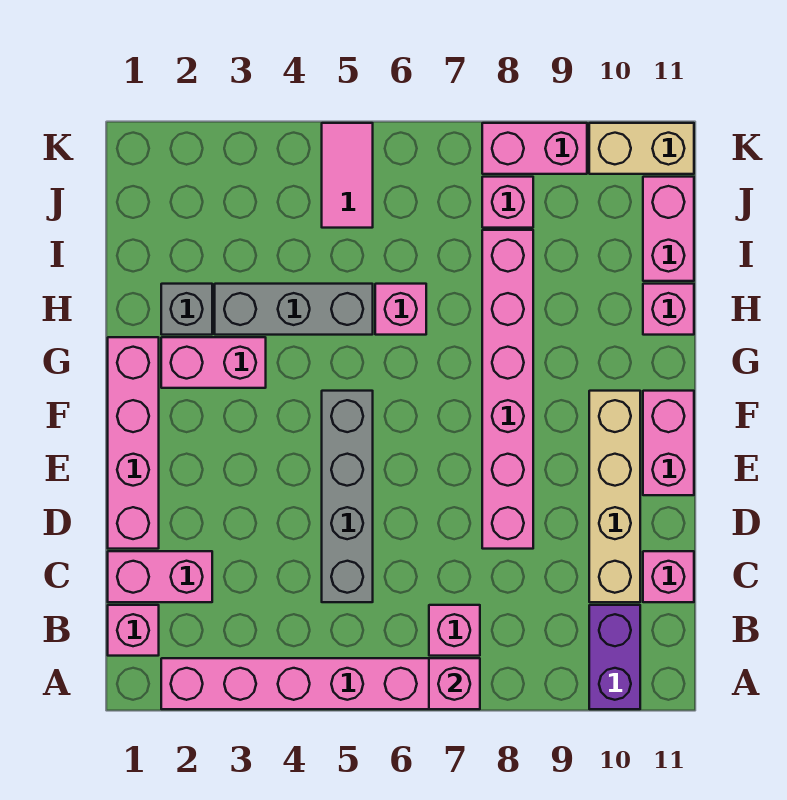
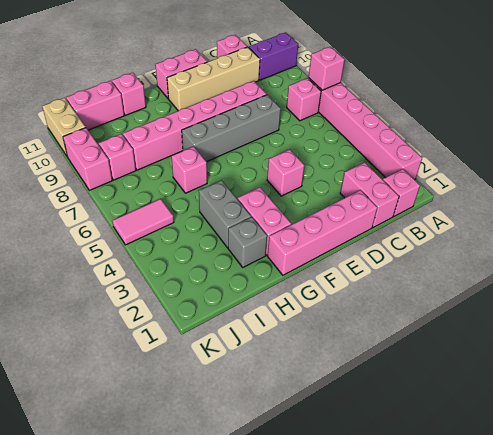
grey brick C5:F5 level 1 -> grey brick D7:G7 level 1
none -> pink brick E4 level 1
grey brick H3:H5 level 1 -> grey brick H3:H4 level 1

